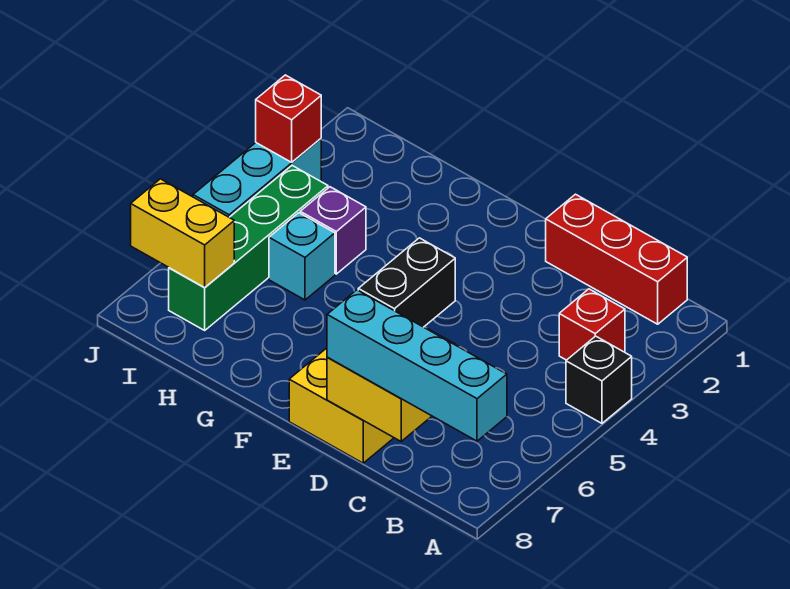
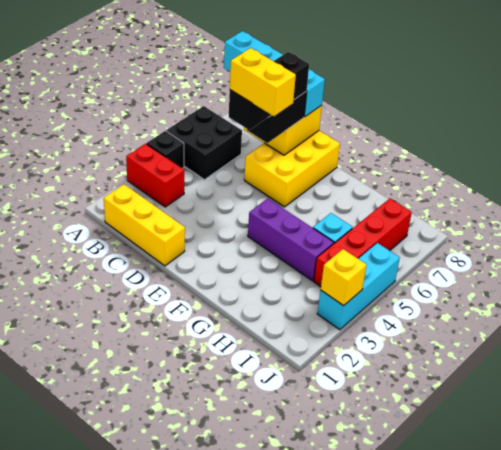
none -> black brick A5:B6 level 1
red brick B1:D1 level 1 -> yellow brick B1:D1 level 1
red brick B3 level 1 -> red brick A3:B3 level 1
none -> black brick D5:D7 level 4
purple brick H4 level 1 -> purple brick F4:H4 level 1
green brick I4:I7 level 1 -> red brick I4:I7 level 1
yellow brick I7:J7 level 2 -> yellow brick D5:E5 level 5
red brick J3 level 2 -> yellow brick J3 level 2

